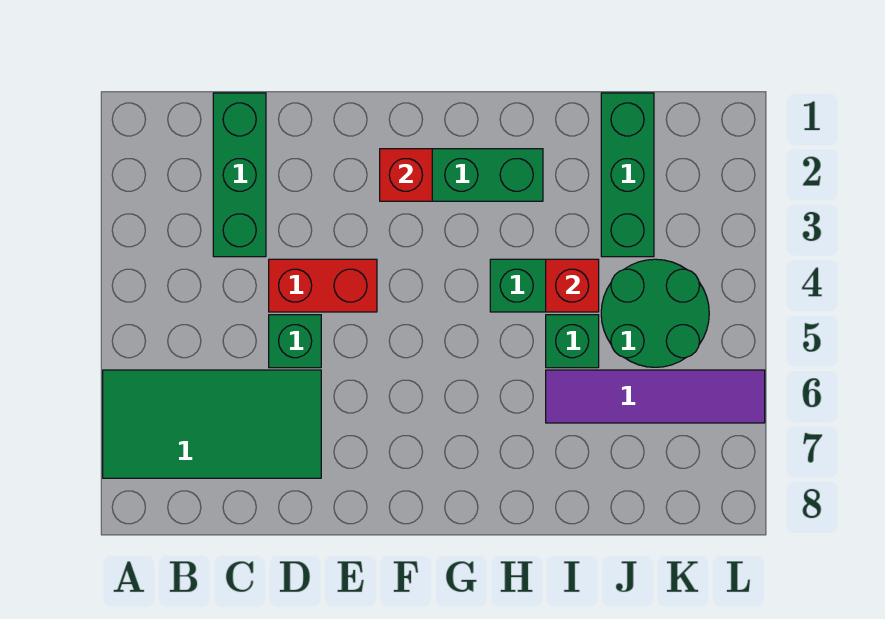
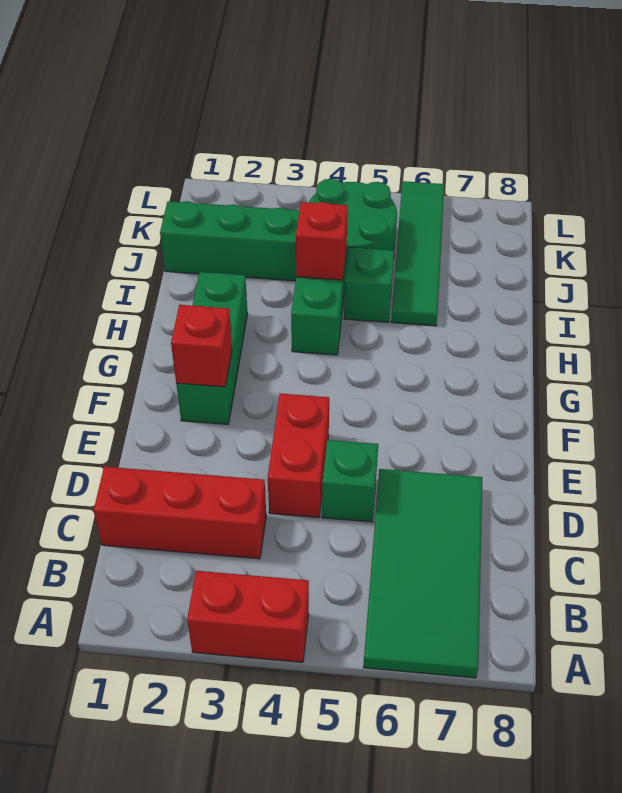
none -> red brick A3:A4 level 1
green brick C1:C3 level 1 -> red brick C1:C3 level 1
purple tile I6:L6 level 1 -> green tile I6:L6 level 1

